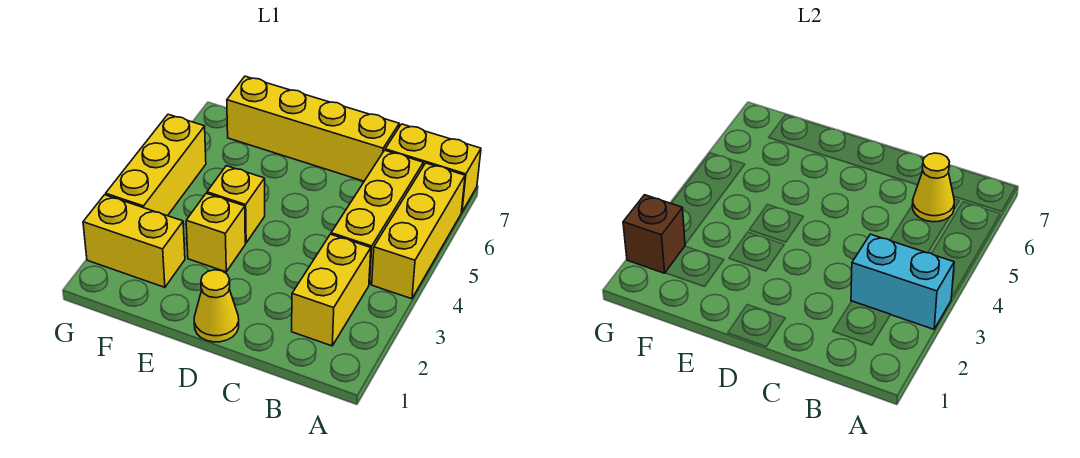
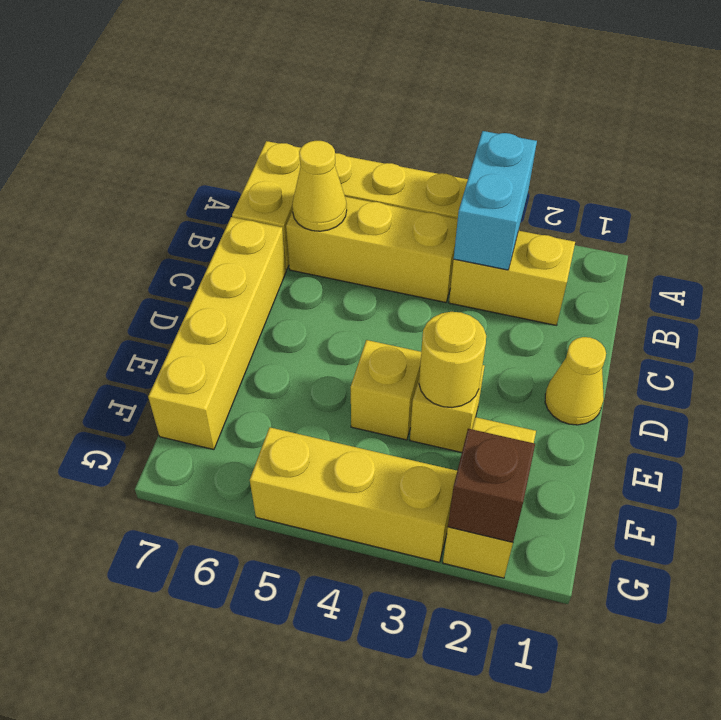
none -> yellow round brick E3 level 2

